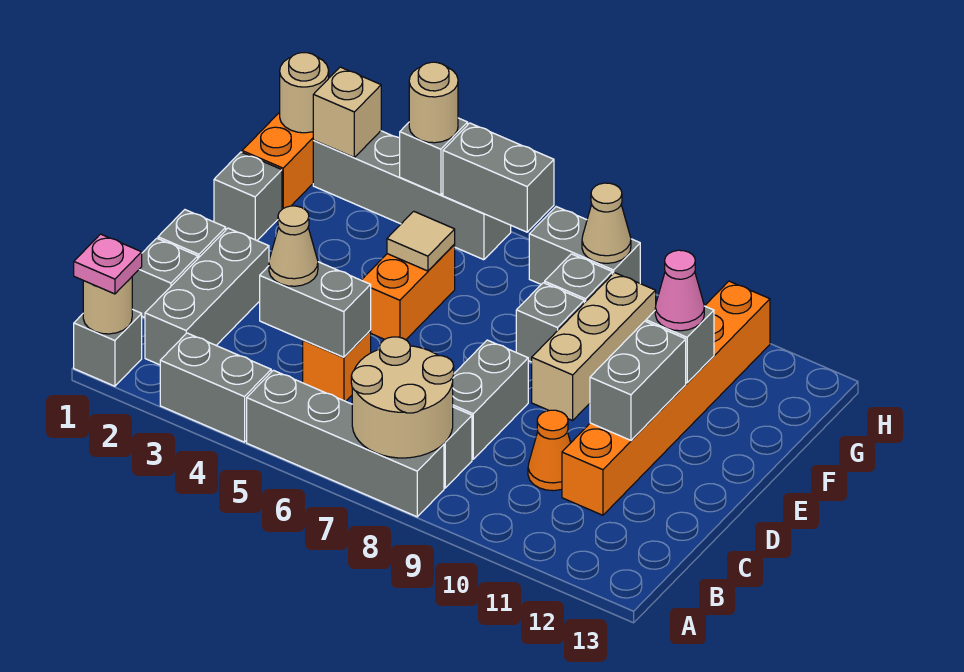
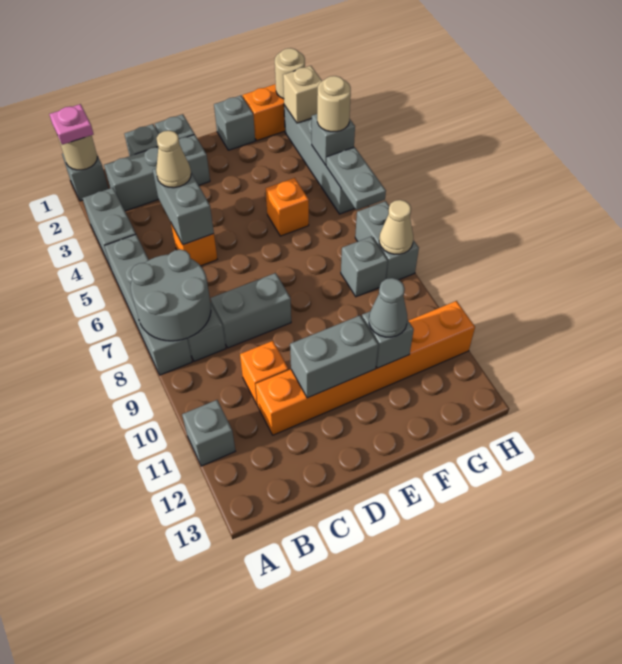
tan round brick A7:B8 level 2 -> grey round brick A7:B8 level 2
orange cone C10 level 1 -> orange brick C10 level 1
orange brick E5:F5 level 1 -> orange brick F5 level 1
tan brick E9:G9 level 1 -> none
tan tile F5 level 2 -> none
grey brick F8 level 1 -> grey brick A11 level 1
pink cone F11 level 3 -> grey cone F11 level 3
grey brick H5:H6 level 2 -> grey plate H5:H6 level 2

